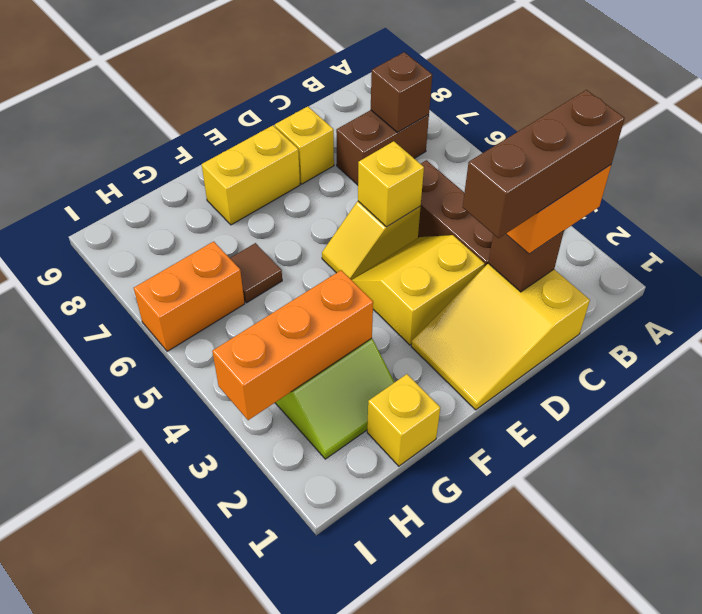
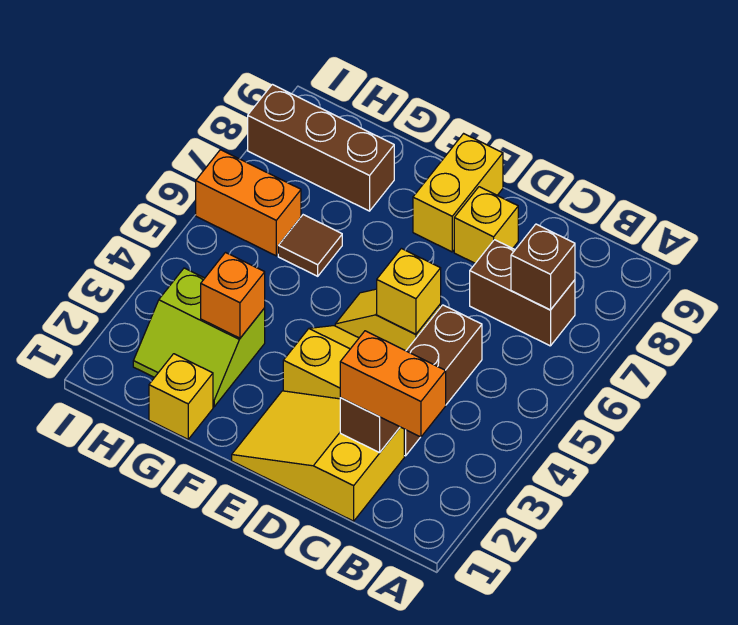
brown brick B2:D2 level 4 -> brown brick G8:I8 level 1
yellow brick E8:F8 level 1 -> yellow brick E8:E9 level 1
orange brick G3:I3 level 2 -> orange brick G3 level 2

